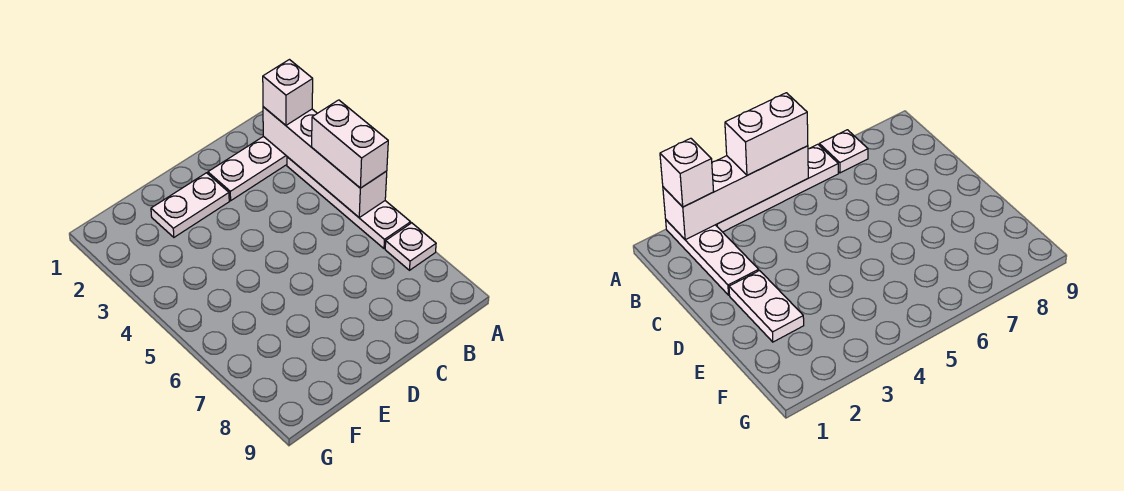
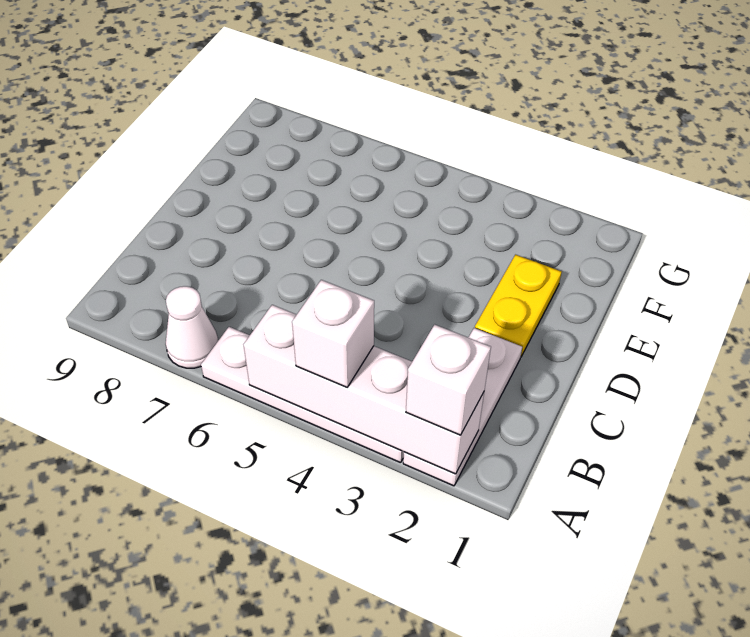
white brick A4:A5 level 3 -> white brick A4 level 3
white plate A7 level 1 -> white cone A7 level 1
white plate D2:E2 level 1 -> yellow plate D2:E2 level 1

